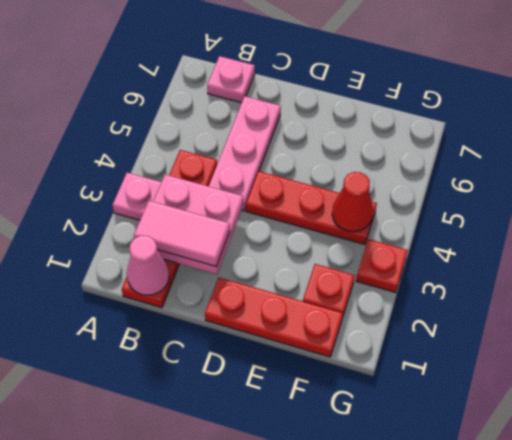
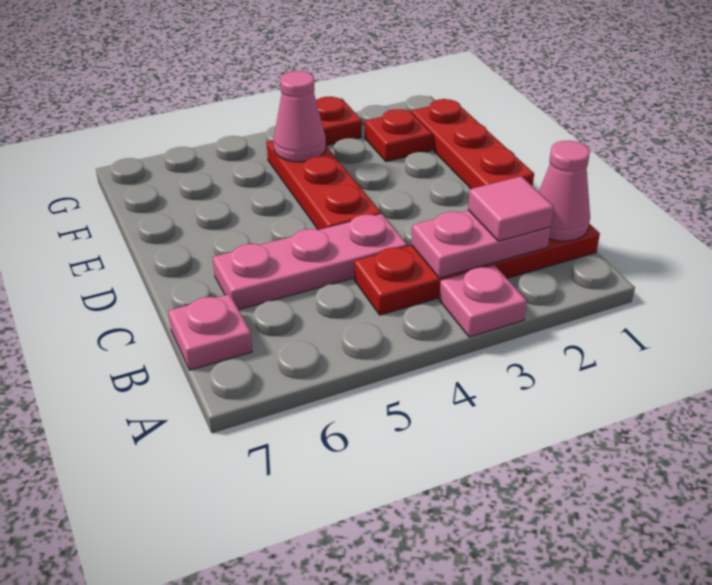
pink plate B2:C3 level 2 -> pink plate B2:B3 level 2
pink tile B2:C2 level 3 -> pink tile B2 level 3
red cone F4 level 2 -> pink cone F4 level 2

